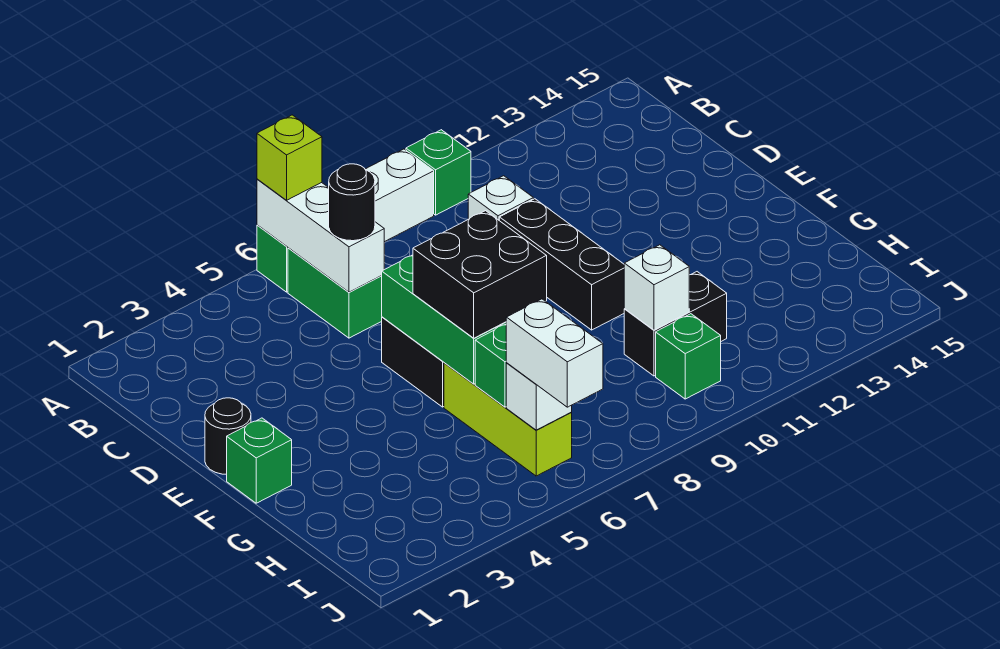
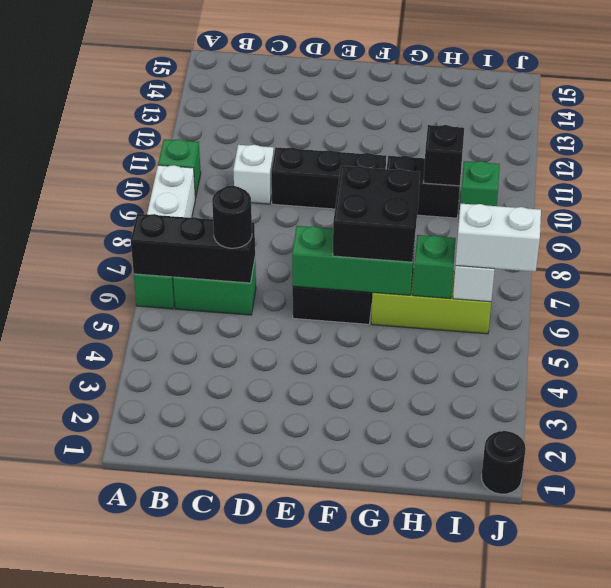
white brick A6:C6 level 2 -> black brick A6:C6 level 2
lime brick A6 level 3 -> none
black round brick E1 level 1 -> black round brick J1 level 1
green brick F1 level 1 -> none
black brick H10:H11 level 1 -> black brick G10:H10 level 1
white brick H10 level 2 -> black brick H10 level 2

